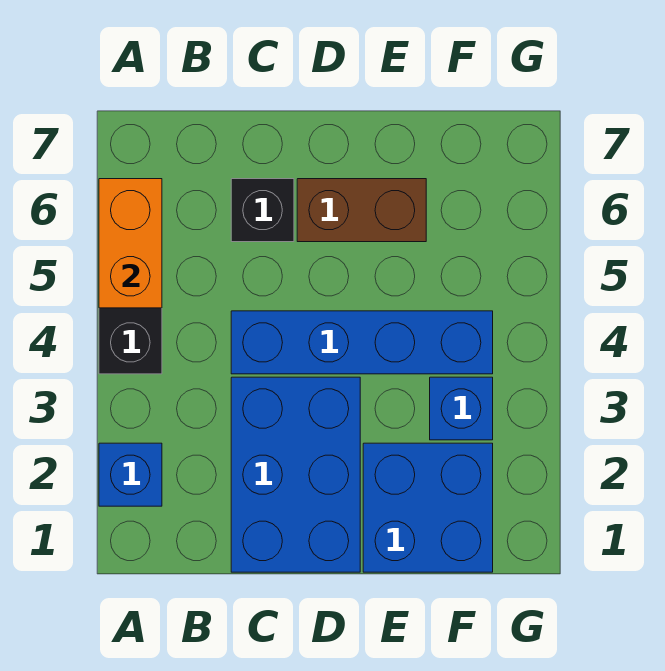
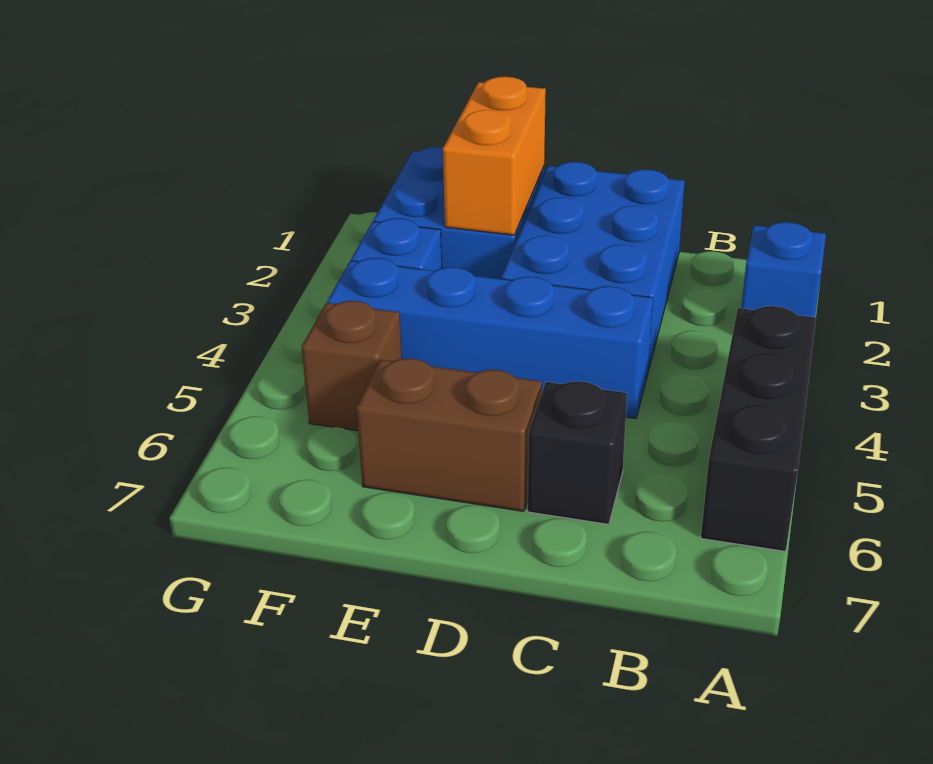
orange brick A5:A6 level 2 -> orange brick E1:E2 level 2
none -> brown brick F5 level 1

